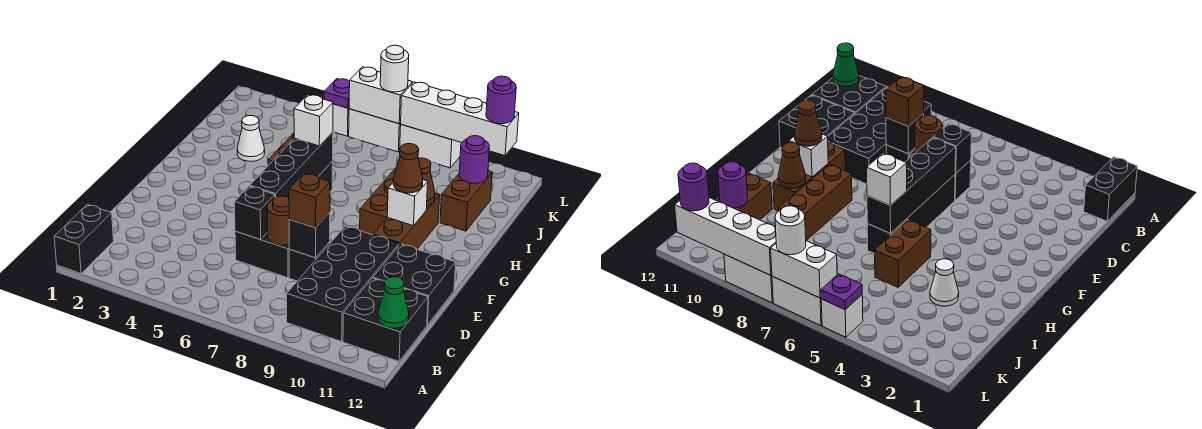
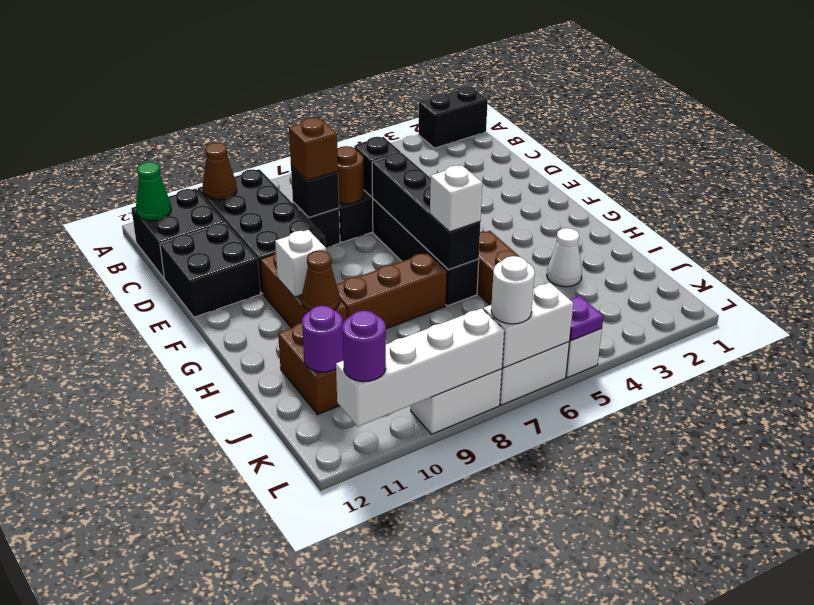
black brick A1:B1 level 1 -> black brick A1:A2 level 1
brown brick G9:I9 level 1 -> brown brick H7:H9 level 1
brown cone G10 level 3 -> brown cone B10 level 2

